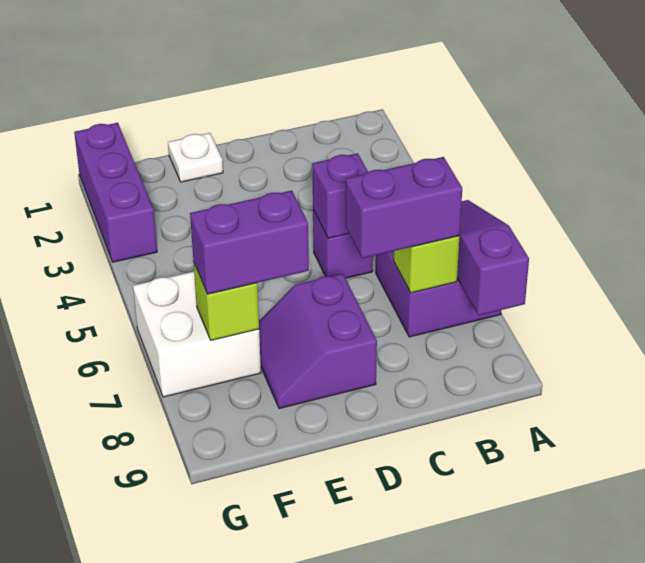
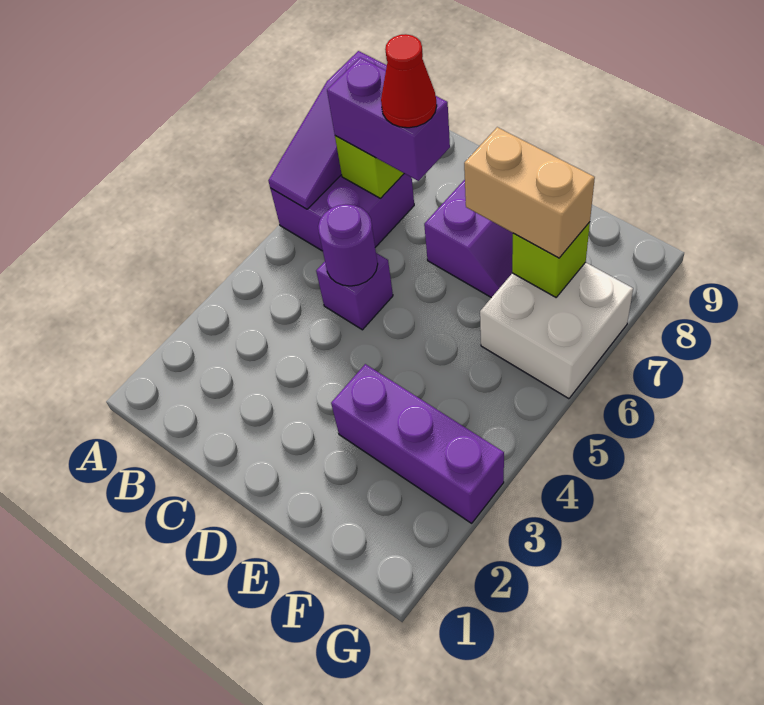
purple brick C5 level 2 -> purple round brick C5 level 2
none -> red cone C7 level 4
white plate E1 level 1 -> none
purple brick E7:F7 level 3 -> tan brick E7:F7 level 3
purple brick G1:G3 level 1 -> purple brick E3:G3 level 1

